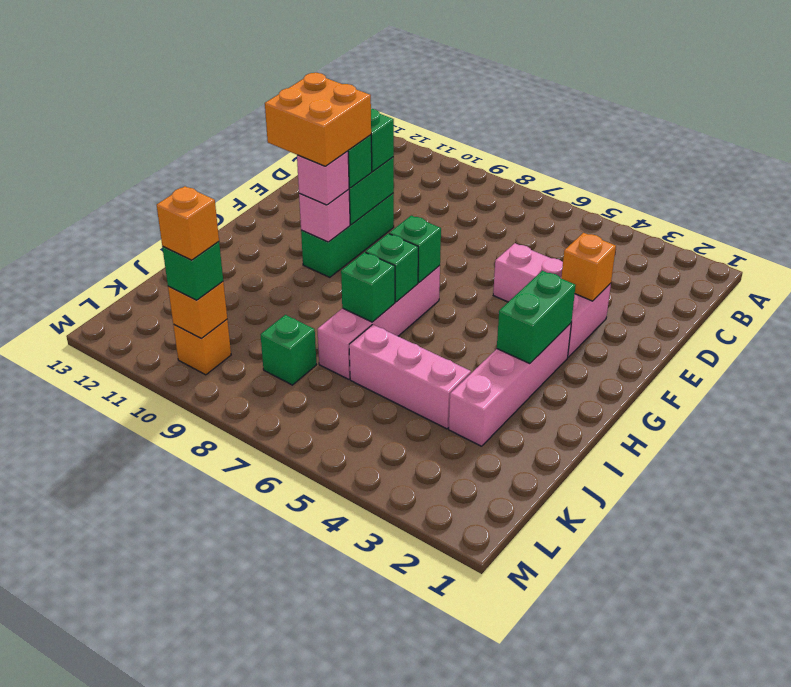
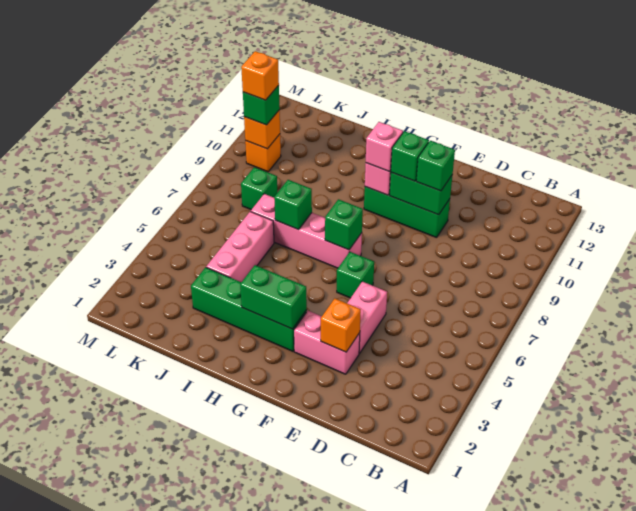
orange brick F10:G11 level 4 -> none
pink brick G3:J3 level 1 -> green brick G3:J3 level 1
green brick H7 level 2 -> green brick F6 level 1

